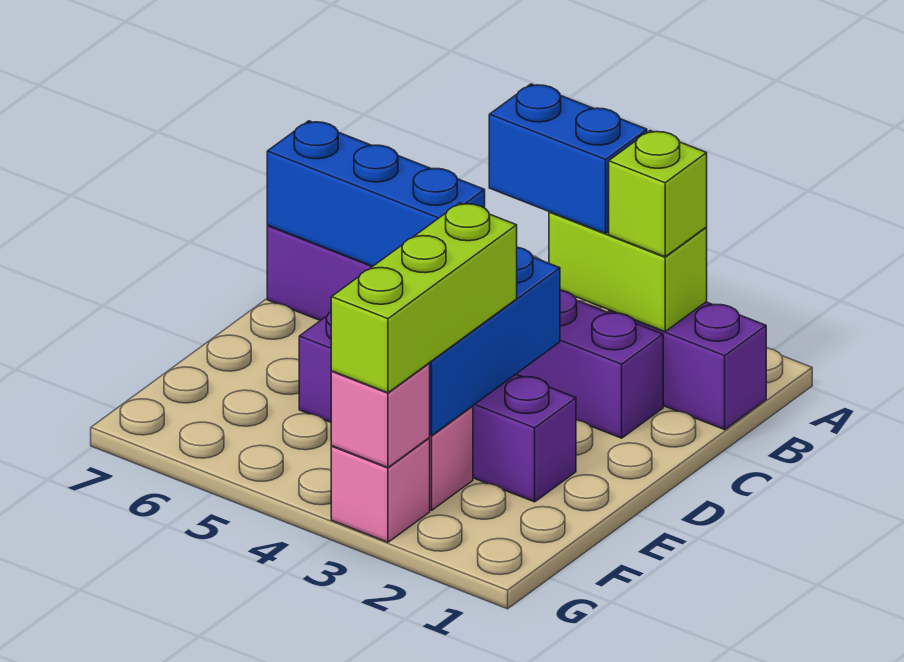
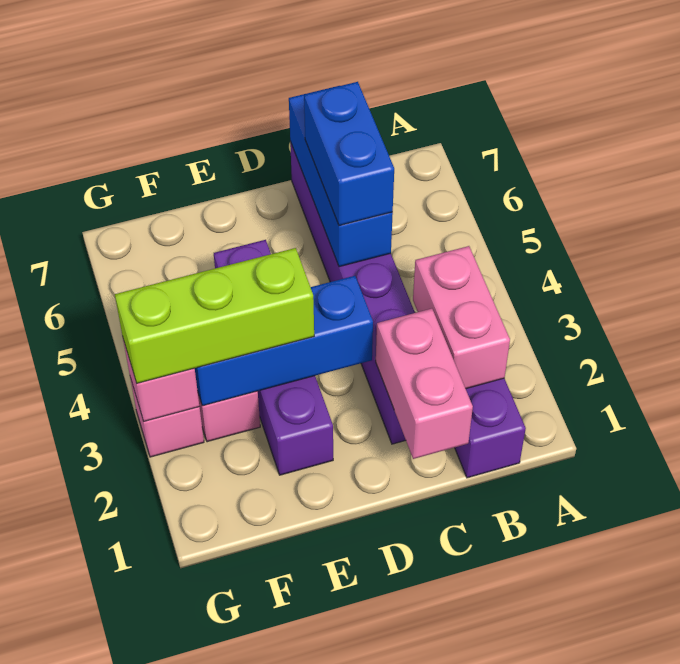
lime brick B2:B3 level 2 -> pink brick B2:B3 level 2
lime brick B2 level 3 -> none
blue brick B3:B4 level 3 -> blue brick C5:C6 level 3
none -> pink brick C1:C2 level 2

